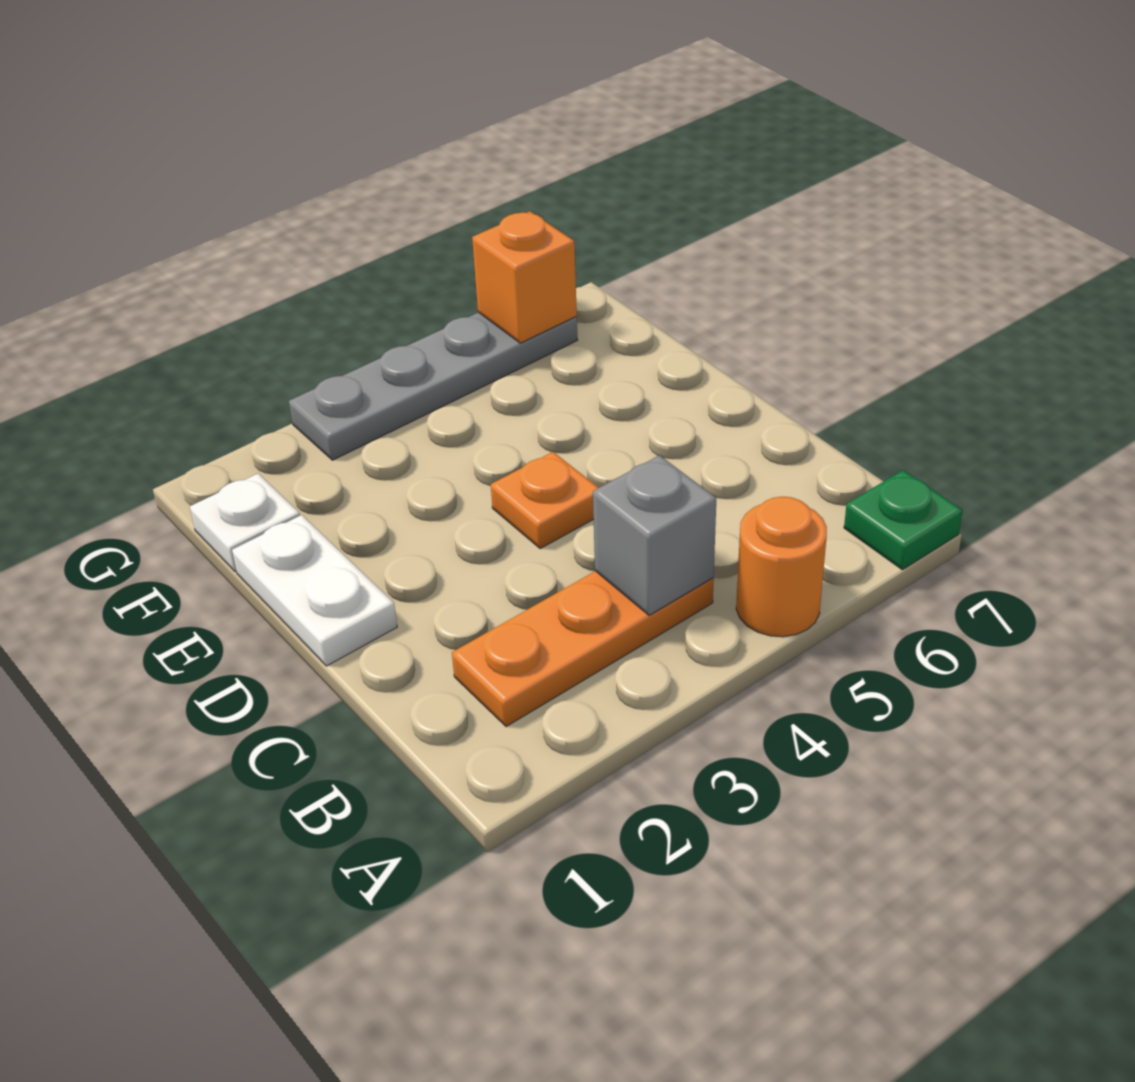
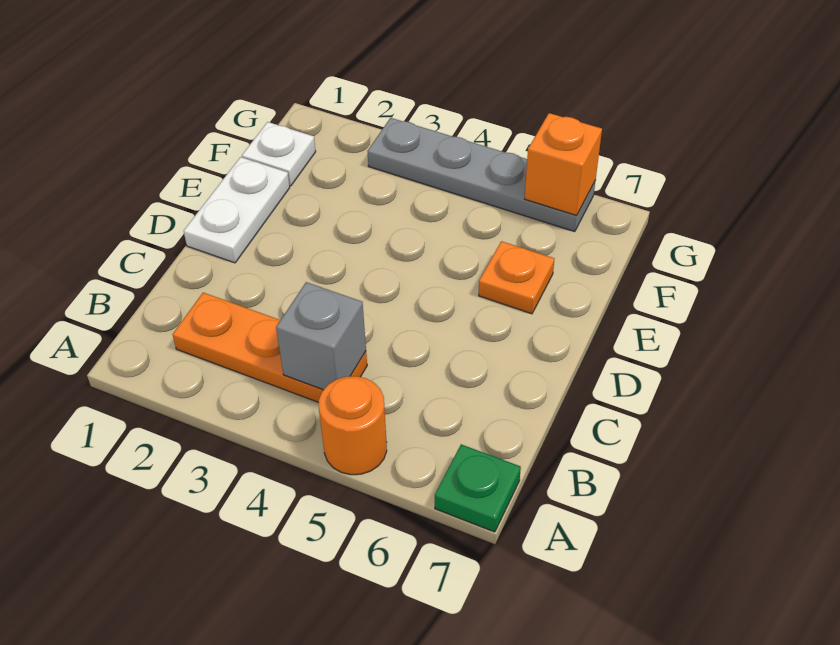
orange plate D4 level 1 -> orange plate E6 level 1

